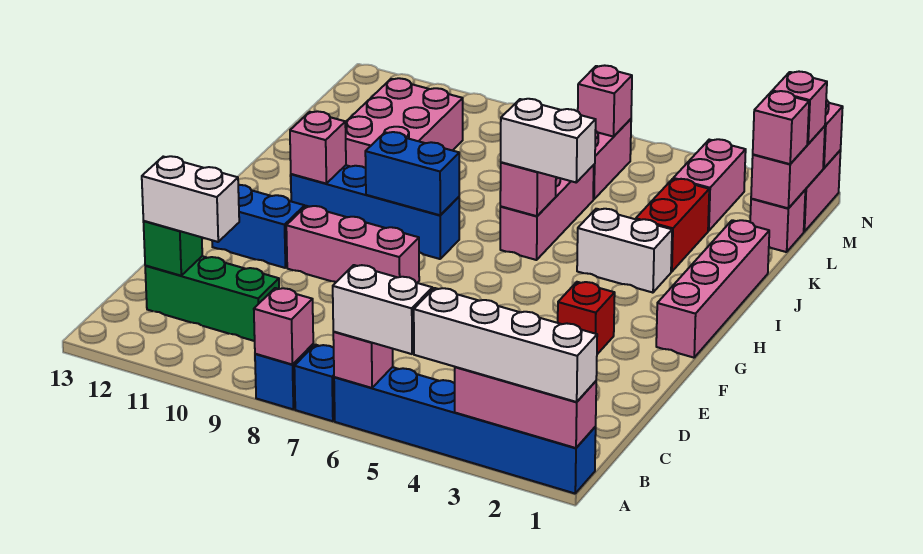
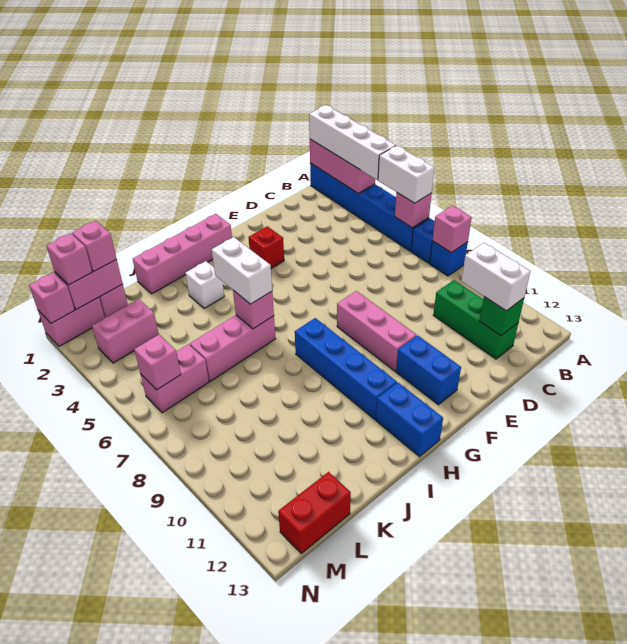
blue brick H8:H9 level 2 -> blue brick H12:H13 level 1
pink brick H11 level 2 -> none
white brick I3:I4 level 1 -> white brick I3 level 1
red brick J3:K3 level 1 -> red brick L13:M13 level 1
pink brick J10:L11 level 1 -> none

